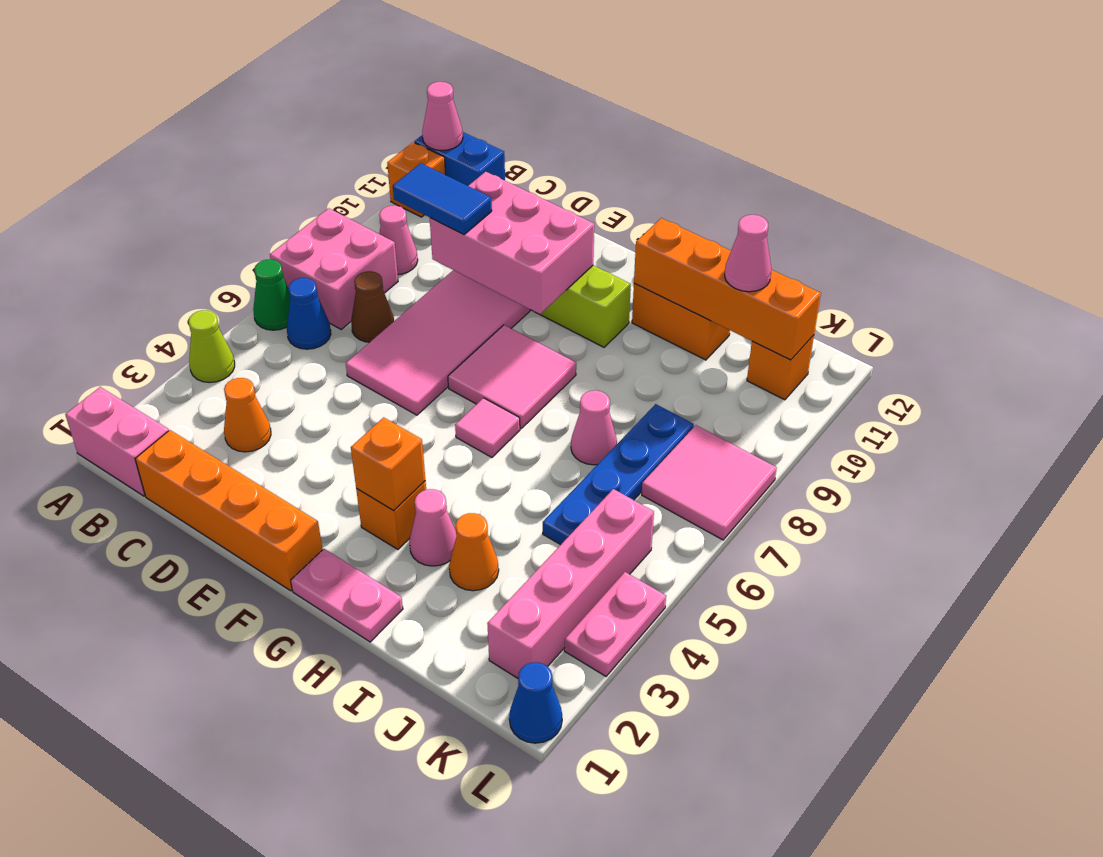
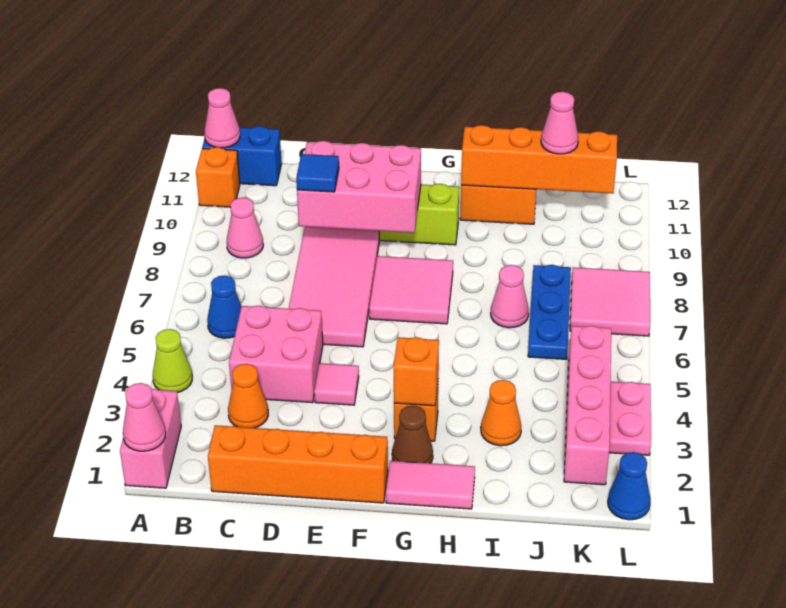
pink brick A1:B1 level 1 -> pink brick A1:A2 level 1
green cone A6 level 1 -> none
pink brick A7:B8 level 1 -> pink brick C4:D5 level 1
brown cone C7 level 1 -> brown cone G2 level 1
blue tile C9:D9 level 3 -> blue tile D9 level 3
pink plate G1:H1 level 1 -> pink tile G1:H1 level 1
pink tile G6 level 1 -> pink tile E4 level 1
pink cone H3 level 1 -> pink cone A1 level 2
blue plate J5:J8 level 1 -> blue plate J6:J8 level 1
orange brick K11 level 1 -> none

